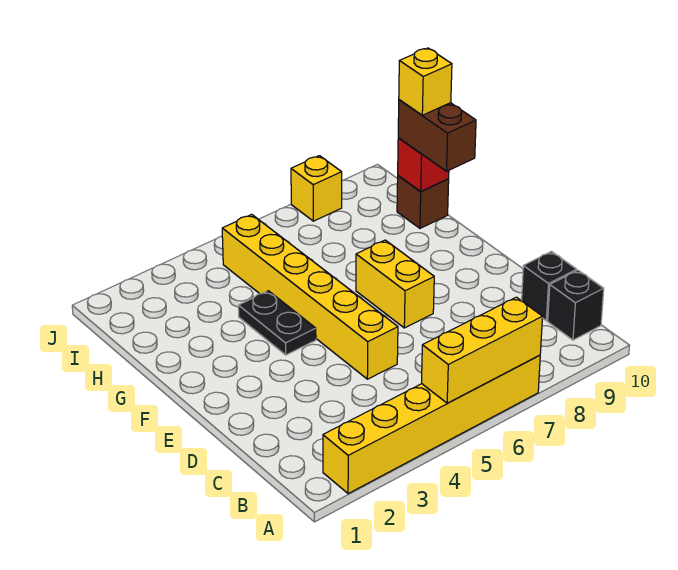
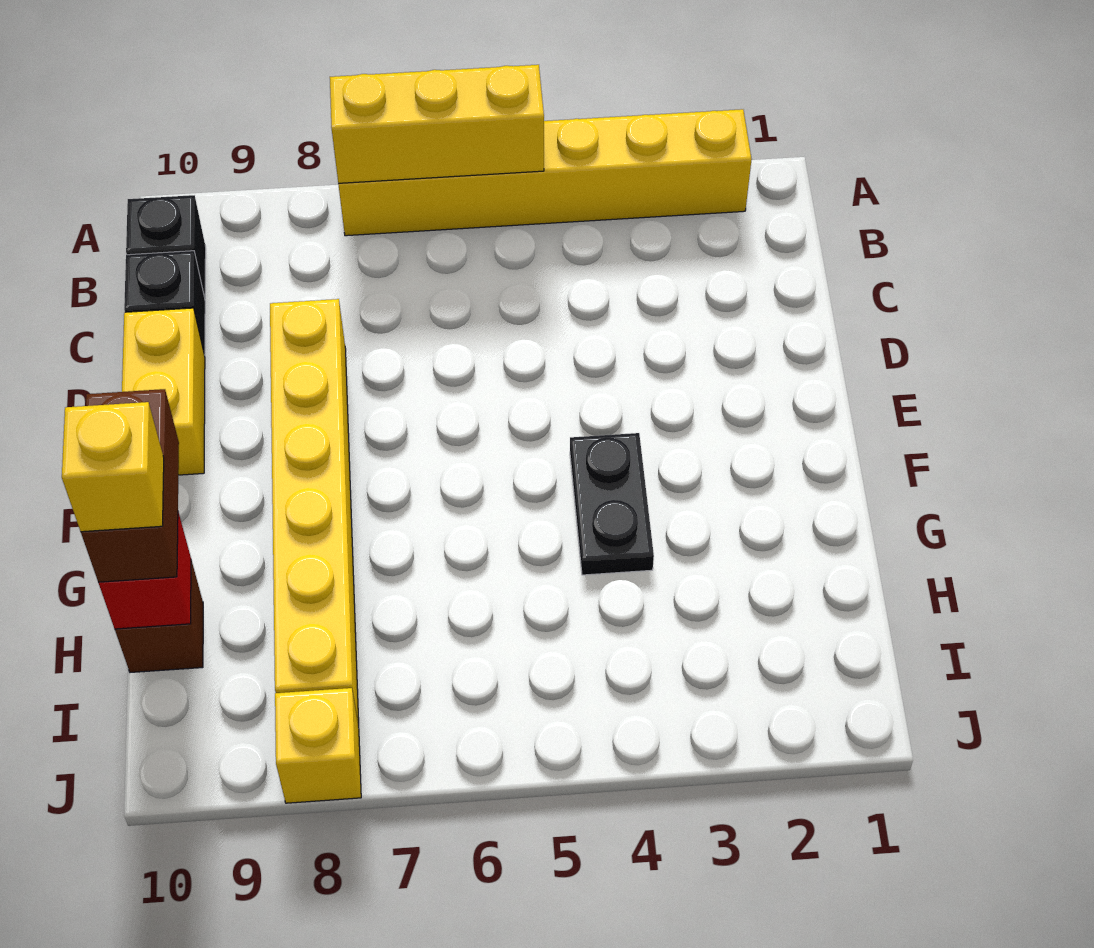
yellow brick D5:I5 level 1 -> yellow brick D8:I8 level 1
yellow brick E7:F7 level 1 -> yellow brick D10:E10 level 1

